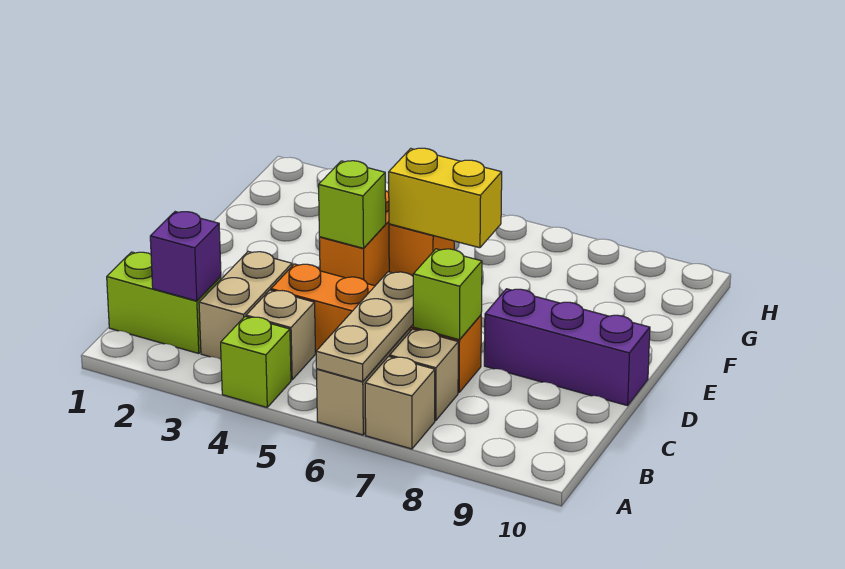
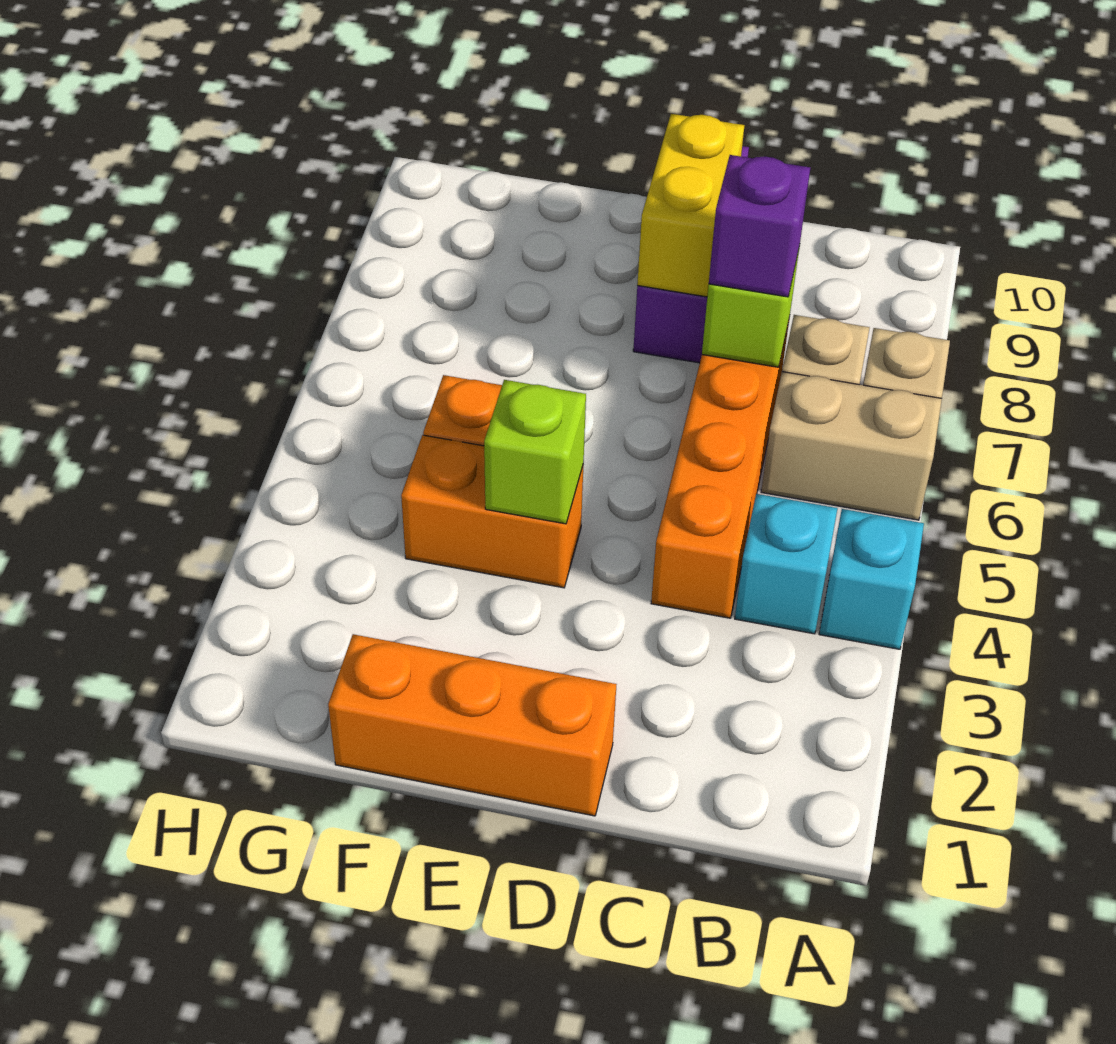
lime brick A4 level 1 -> cyan brick A4 level 1
tan plate A6:C6 level 2 -> none
lime brick B1:B2 level 1 -> none
purple brick B2 level 2 -> purple brick C7 level 3
tan brick B3:C3 level 1 -> none
tan brick B4 level 1 -> cyan brick B4 level 1
none -> orange brick D1:F1 level 1
yellow brick F5:F6 level 2 -> yellow brick D8:D9 level 2

